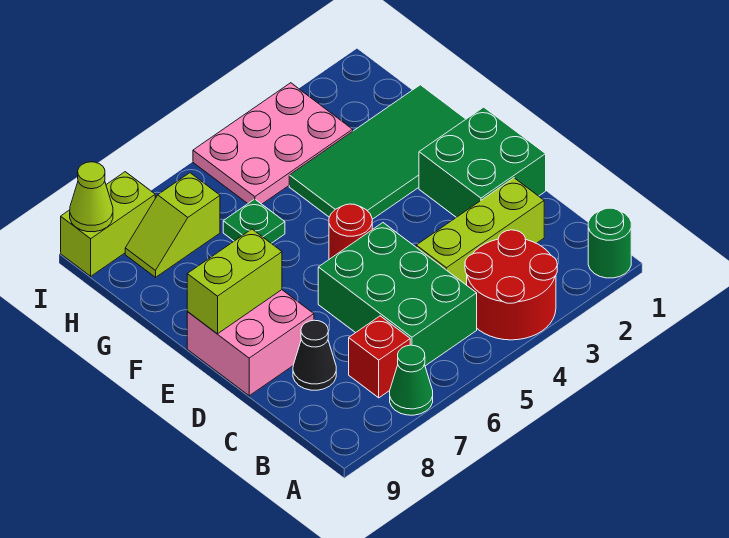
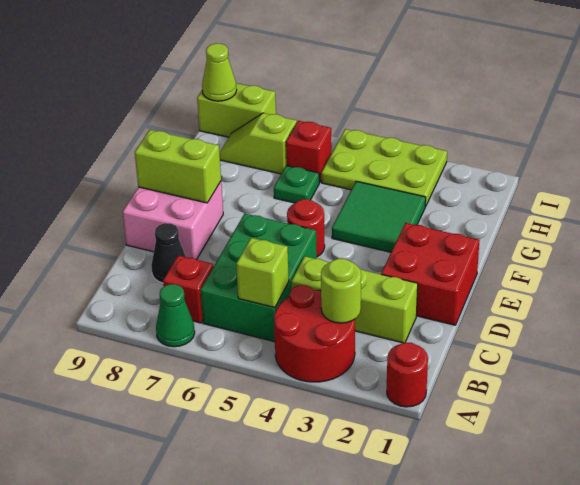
green round brick A1 level 1 -> red round brick A1 level 1
none -> lime round brick B3 level 2
none -> lime brick B5 level 2
green brick D1:E2 level 1 -> red brick D1:E2 level 1
green tile F1:G4 level 1 -> green tile F3:G4 level 1
pink plate H3:I5 level 1 -> lime plate H3:I5 level 1
none -> red brick H6 level 1

